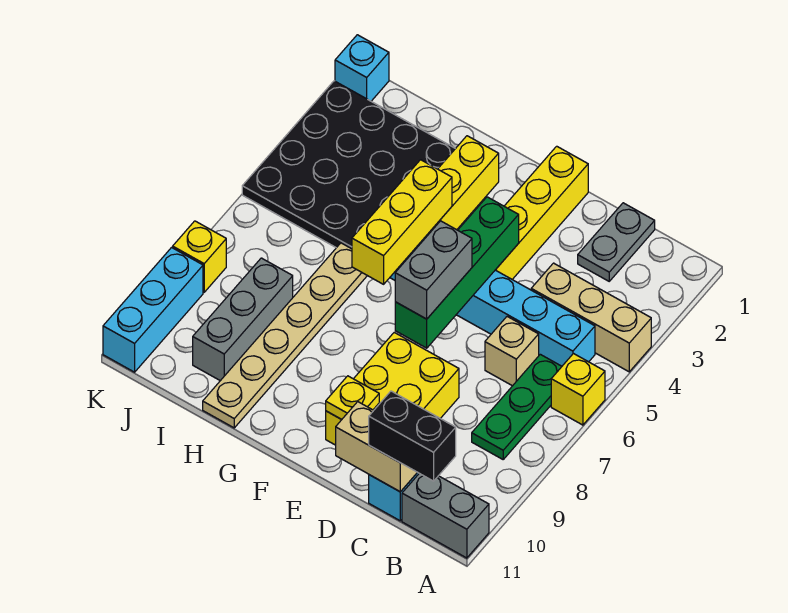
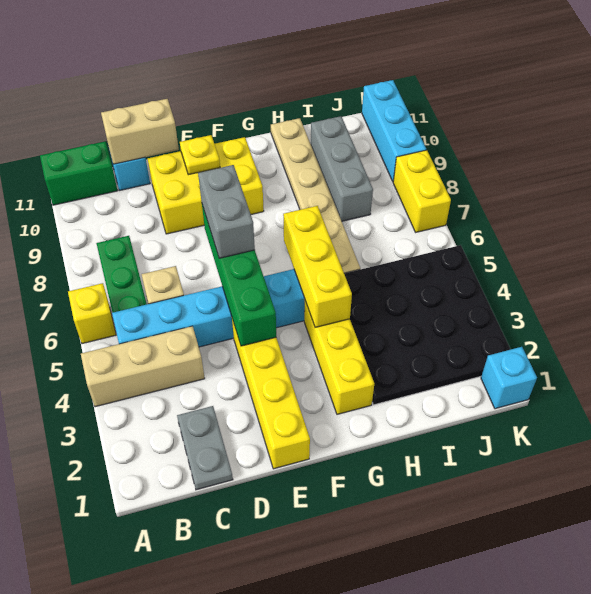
grey brick A11:B11 level 1 -> green brick A11:B11 level 1
black brick B11:C11 level 3 -> none
yellow brick D8:E10 level 1 -> yellow brick D9:F10 level 1
yellow brick K8 level 1 -> yellow brick K7:K8 level 1

